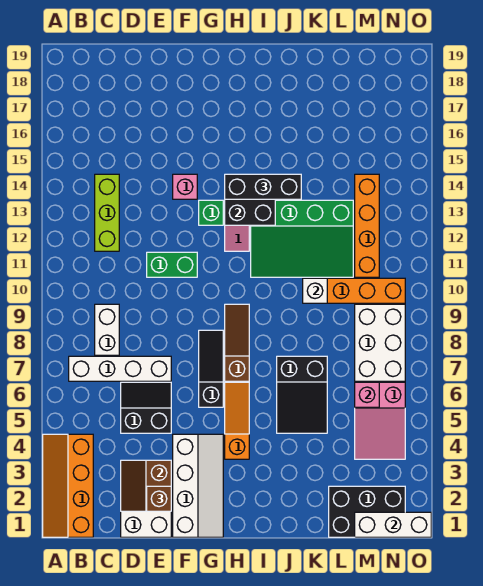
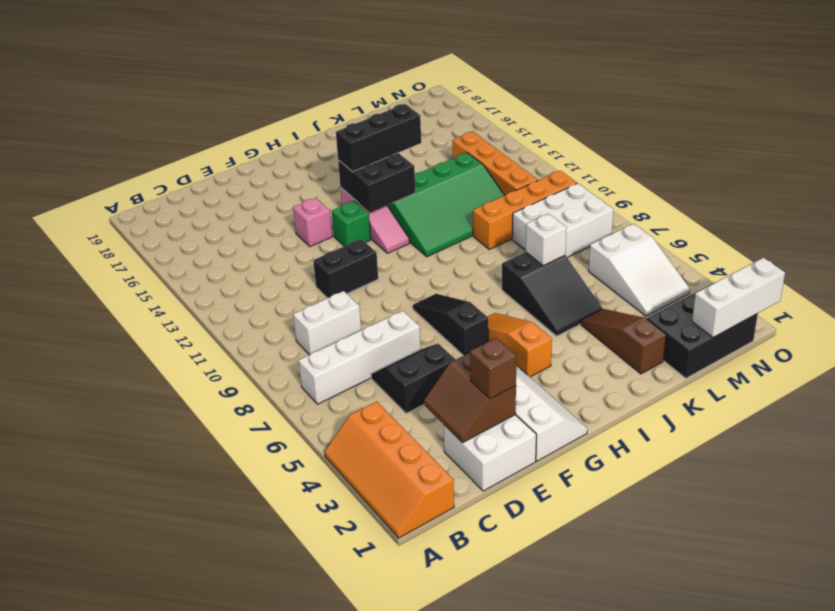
white brick C8:C9 level 1 -> white brick C9:D9 level 1
lime brick C12:C14 level 1 -> none
green brick E11:F11 level 1 -> black brick E11:F11 level 1
brown slope H7:H9 level 1 top 7 -> brown slope K2:K4 level 1 top 2
white brick K10 level 2 -> white brick K7 level 2
pink slope M4:N6 level 1 top 6 -> white slope M4:N6 level 1 top 6
pink brick M6 level 2 -> none
white brick M7:N9 level 1 -> white brick L8:N9 level 1

